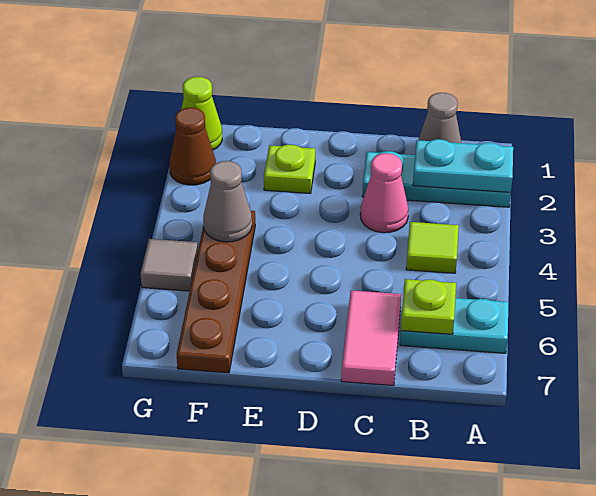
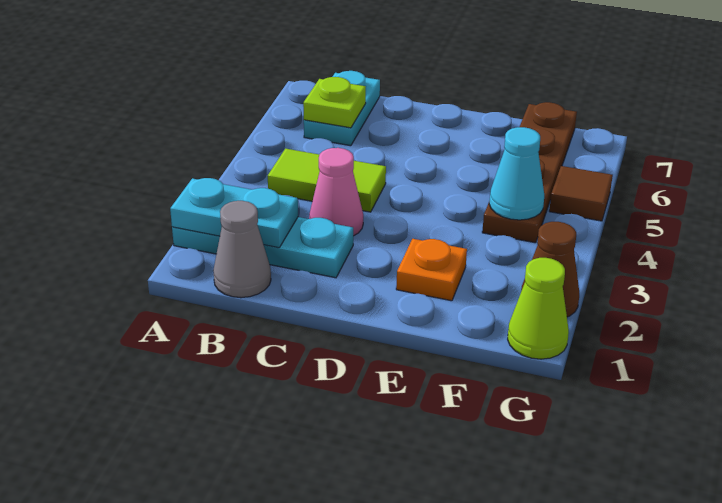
cyan plate A6:B6 level 1 -> cyan plate B6:B7 level 1
lime tile B4 level 1 -> lime tile B4:C4 level 1
pink tile C6:C7 level 1 -> none
lime plate E2 level 1 -> orange plate E2 level 1
grey cone F4 level 2 -> cyan cone F4 level 2
grey tile G5 level 1 -> brown tile G5 level 1

